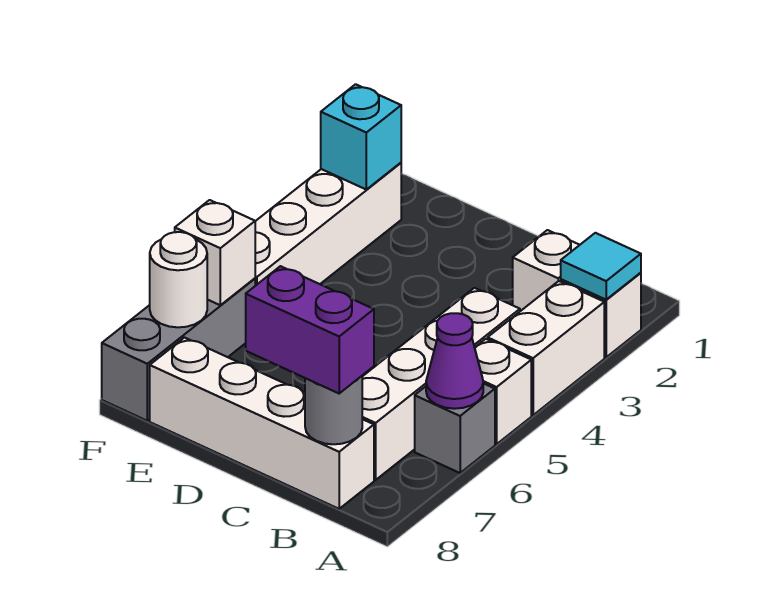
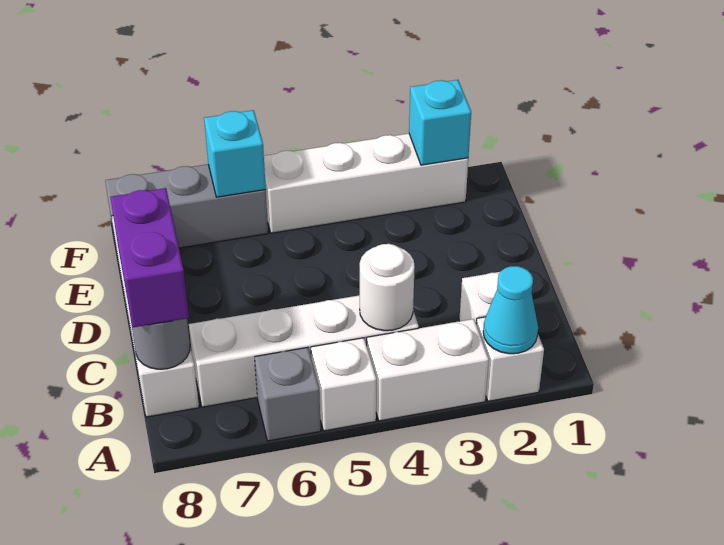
cyan tile A2 level 2 -> cyan cone A2 level 2
purple cone A6 level 2 -> none
white brick F6 level 2 -> cyan brick F6 level 2
white round brick F7 level 2 -> white round brick B4 level 2

